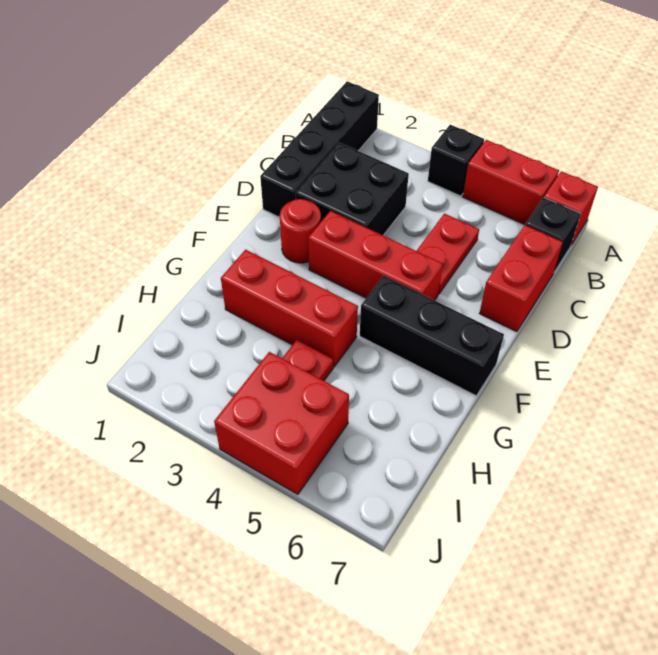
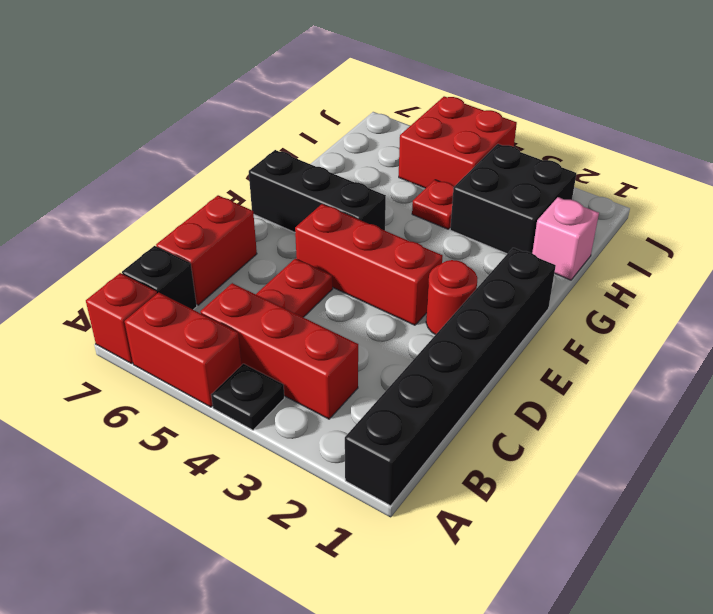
black brick A1:D1 level 1 -> black brick A1:F1 level 1
black brick A4 level 1 -> black plate A4 level 1
black brick C2:D3 level 1 -> black brick H2:I3 level 1
red brick G2:G4 level 1 -> red brick B3:B5 level 1
none -> pink brick H1 level 1

